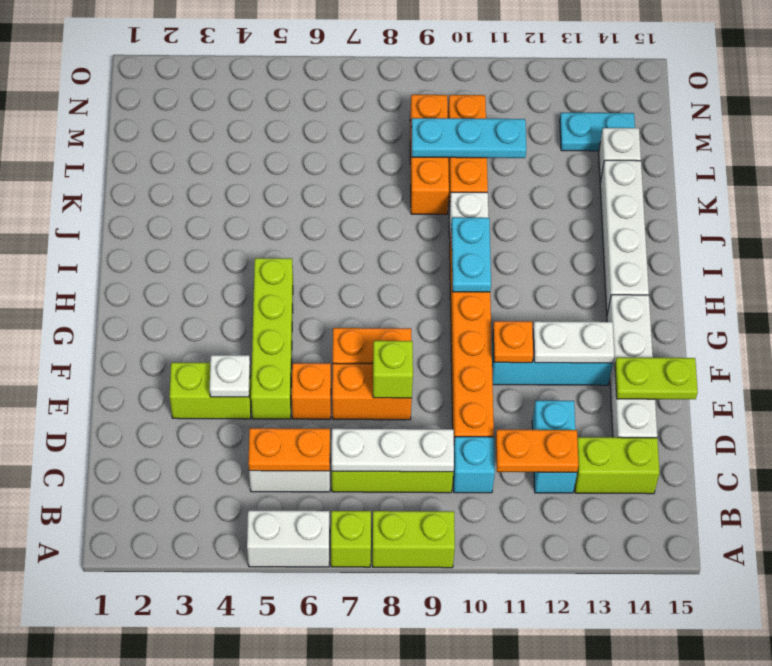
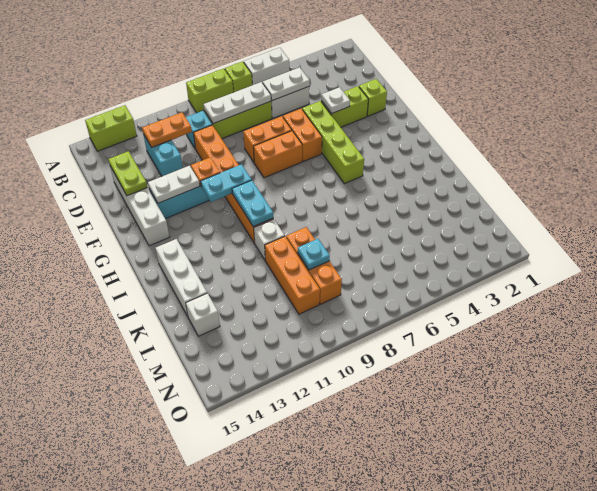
orange plate C5:C6 level 2 -> white plate C5:C6 level 2
lime brick C13:C14 level 1 -> lime brick A13:A14 level 1
orange brick E6 level 1 -> orange brick E6:F6 level 1
lime brick E8 level 2 -> lime brick E2 level 1
lime plate E14:E15 level 2 -> lime plate D14:E14 level 2
white brick H14:K14 level 1 -> white brick I14:K14 level 1
cyan plate L9:L11 level 2 -> cyan plate L9 level 2
cyan plate M13:M14 level 1 -> cyan plate G10:G11 level 2

